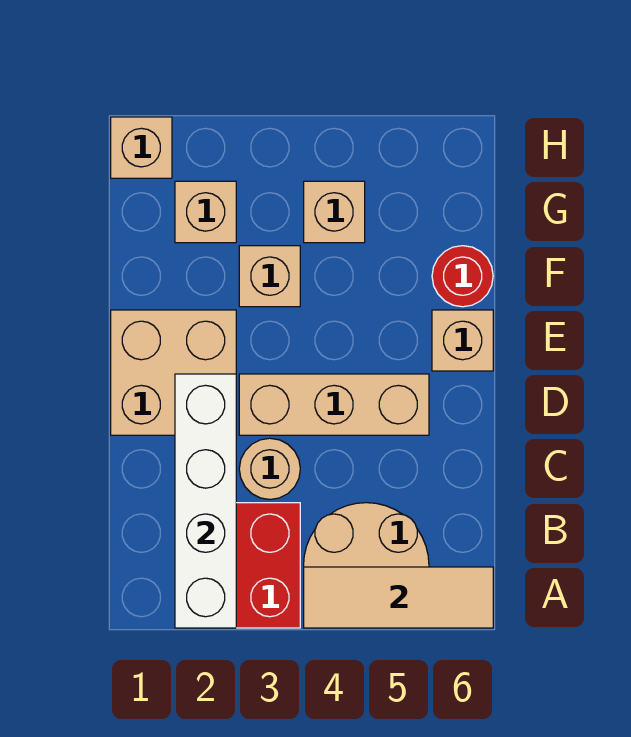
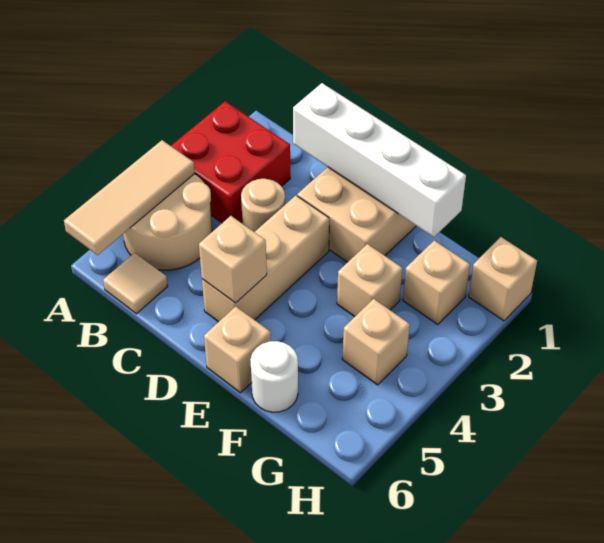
white brick A2:D2 level 2 -> white brick C1:F1 level 2
none -> tan tile B6 level 1
none -> tan brick D5 level 2
red round brick F6 level 1 -> white round brick F6 level 1

